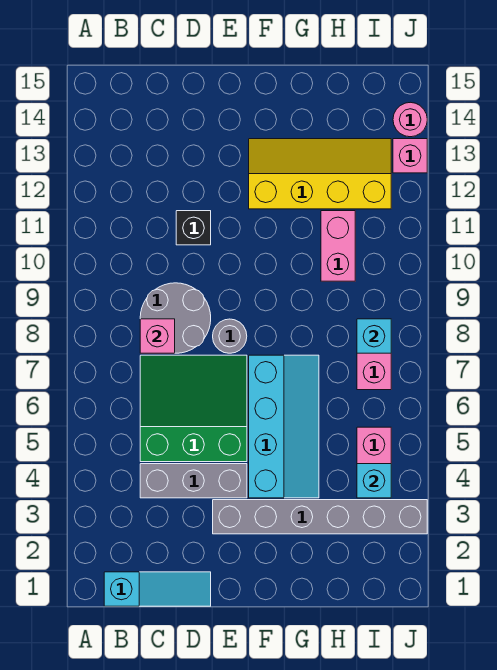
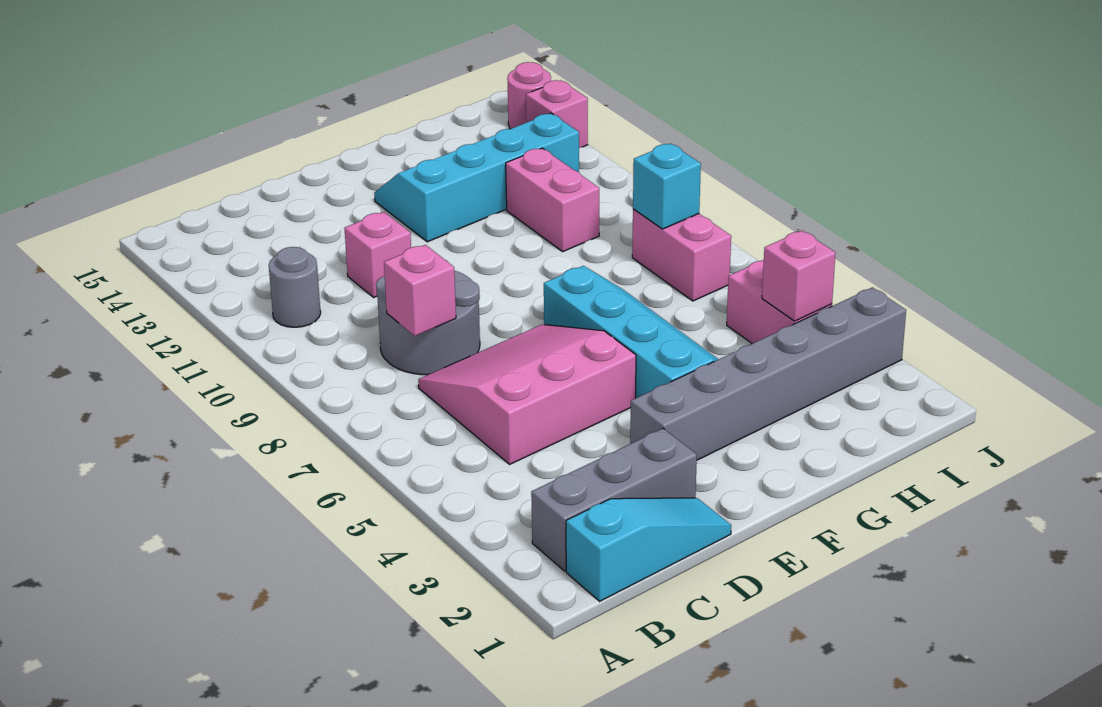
grey brick C4:E4 level 1 -> grey brick B2:D2 level 1
green slope C5:E7 level 1 top 5 -> pink slope C5:E7 level 1 top 5
black brick D11 level 1 -> pink brick D11 level 1
grey round brick E8 level 1 -> grey round brick B11 level 1
yellow slope F12:I13 level 1 top 12 -> cyan slope F12:I13 level 1 top 12
cyan brick I4 level 2 -> pink brick I4 level 2

